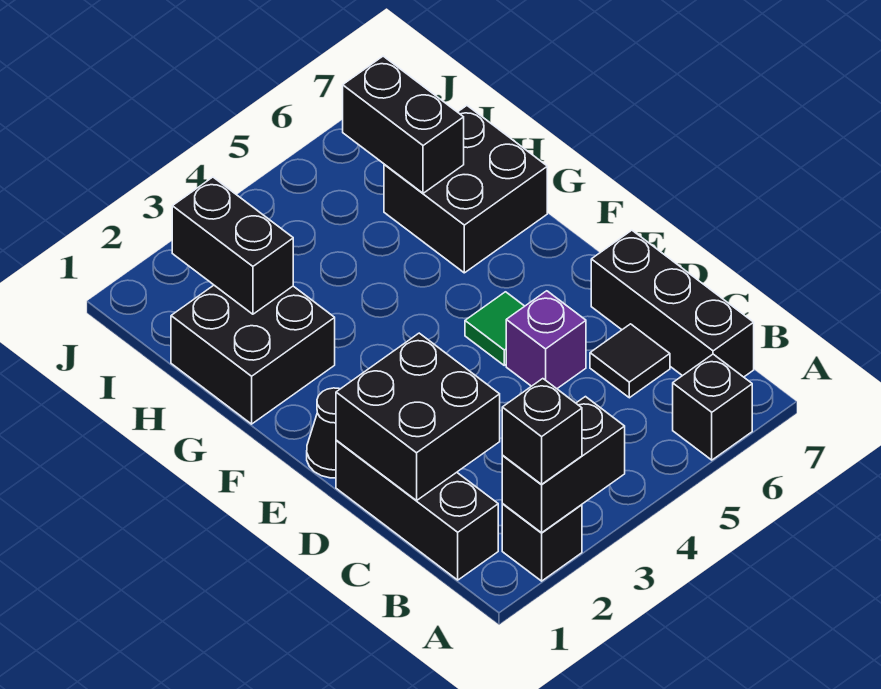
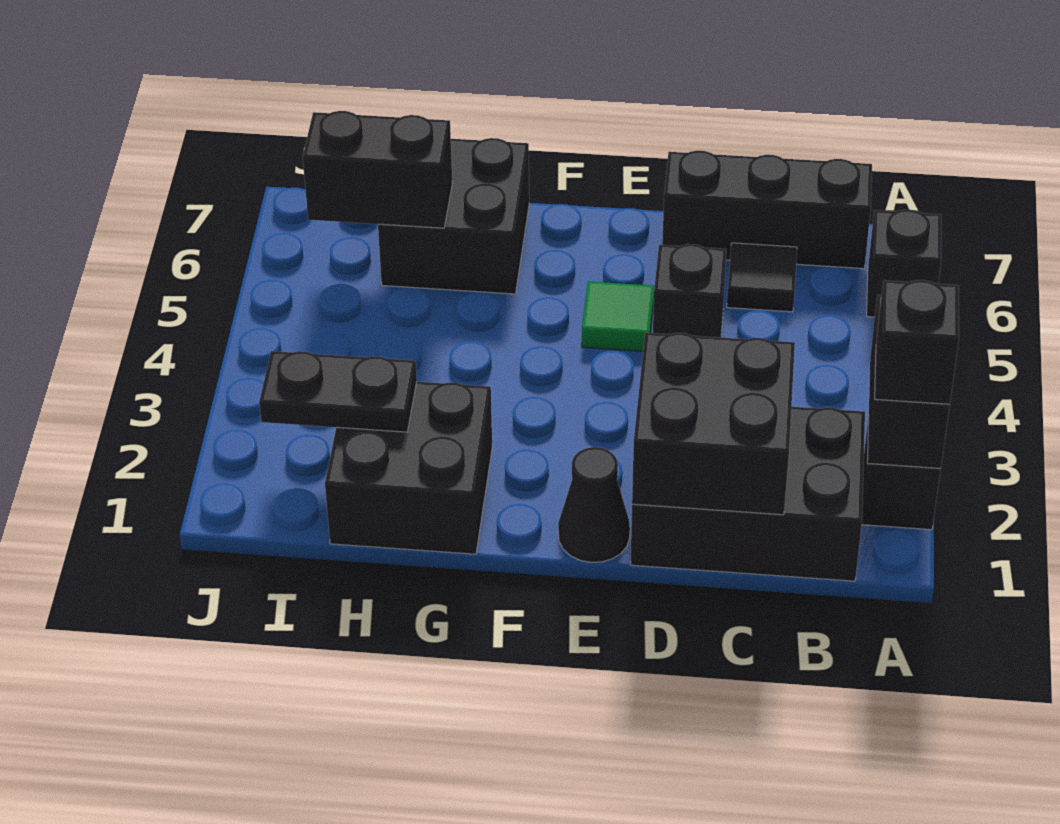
black brick B1:D1 level 1 -> black brick B1:D2 level 1
purple brick D5 level 1 -> black brick D5 level 1
black brick H2:I2 level 2 -> black plate H2:I2 level 2

